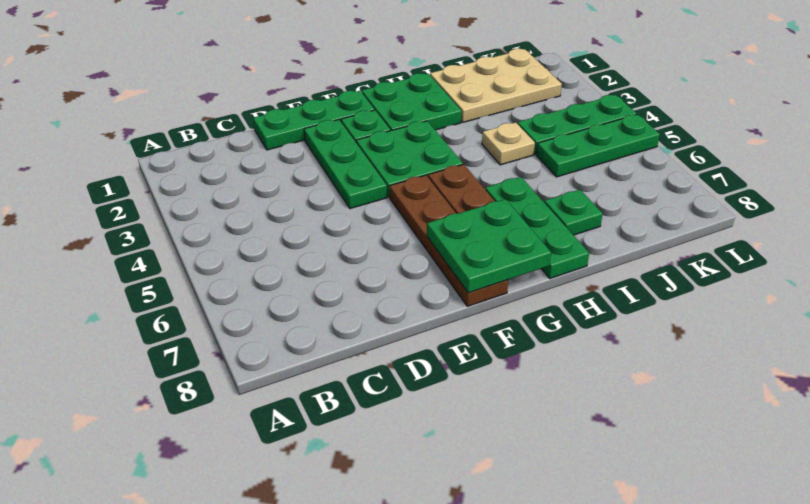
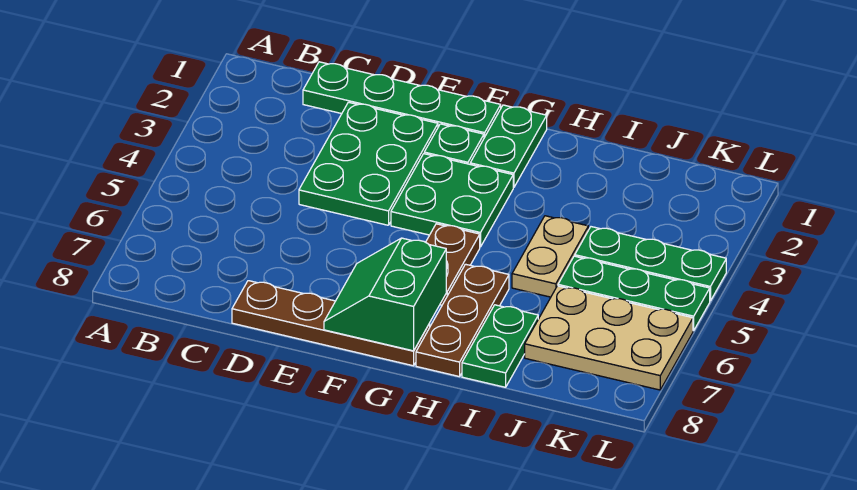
green plate D1:F1 level 1 -> green plate C1:F1 level 1
green plate E2:E4 level 1 -> green plate D2:E4 level 1
brown plate F5:F8 level 1 -> brown plate D8:G8 level 1
green plate F7:G8 level 2 -> green slope F7:G8 level 2 top G
green plate G1:H2 level 1 -> green plate G1:G2 level 1
green plate H6:H8 level 1 -> brown plate H6:H8 level 1
tan plate I1:K2 level 1 -> tan plate J6:L7 level 1
tan plate I4 level 1 -> tan plate I4:I5 level 1
green plate I7 level 1 -> green plate I7:I8 level 1

